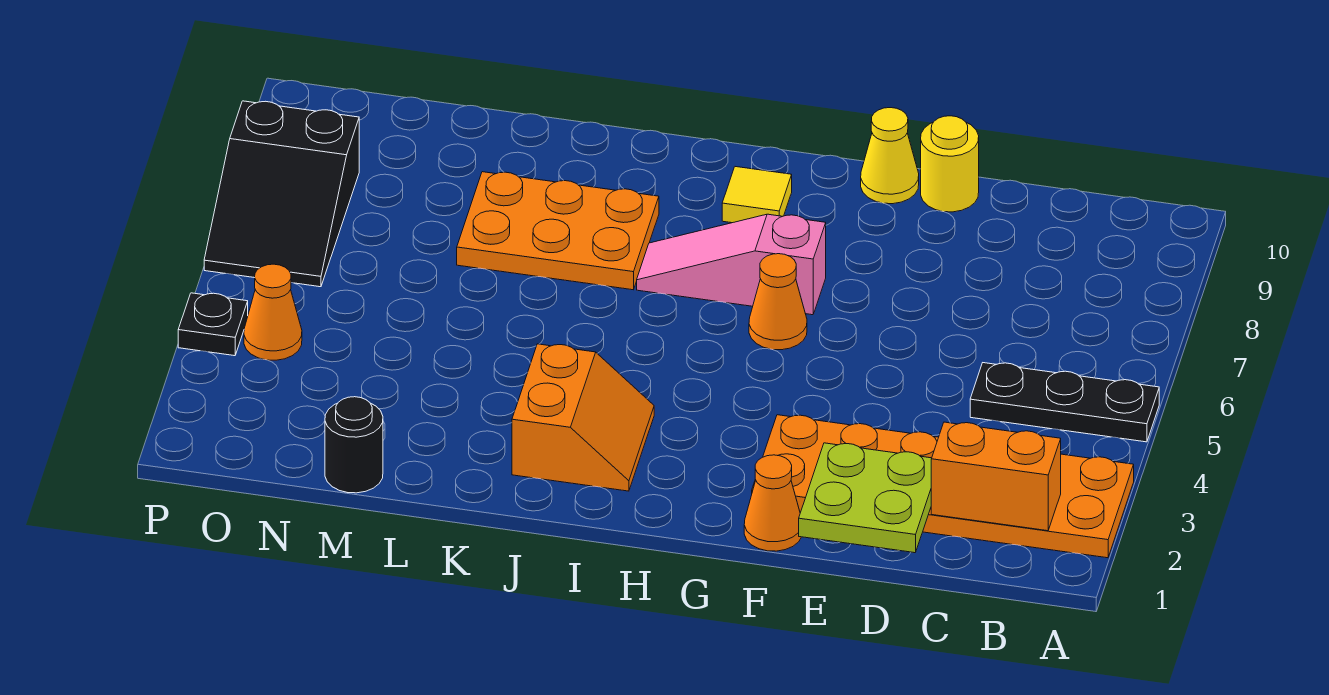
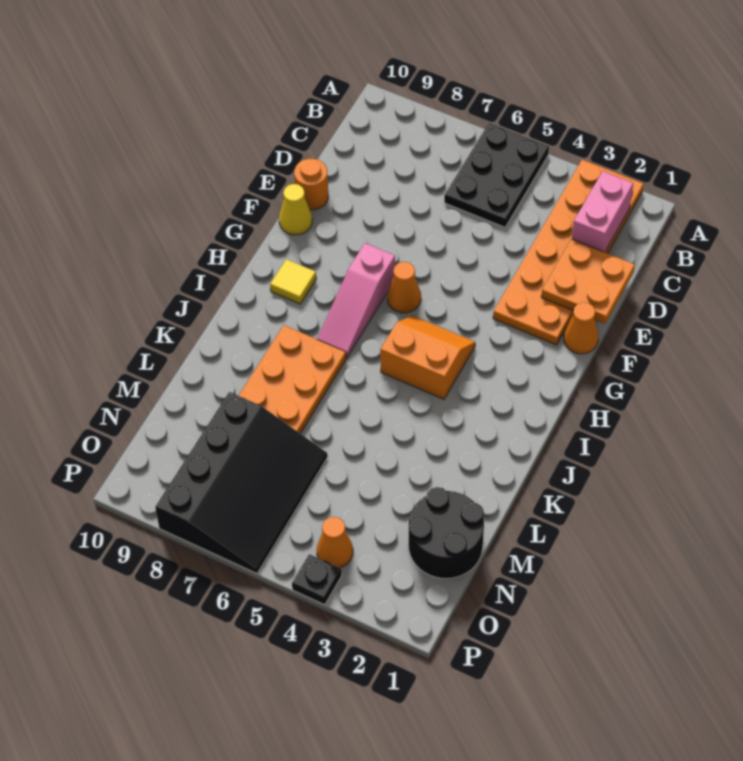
black plate A5:C5 level 1 -> black plate A5:C6 level 1
orange brick B2:C2 level 2 -> pink brick B2:C2 level 2
lime plate D1:E2 level 2 -> orange plate D1:E2 level 2
yellow round brick E10 level 1 -> orange round brick E10 level 1
orange slope I2:J3 level 1 top J -> orange slope H4:I5 level 1 top I
black round brick M1 level 1 -> black round brick M1:N2 level 1
black slope O6:P8 level 1 top 8 -> black slope M6:P8 level 1 top 8

